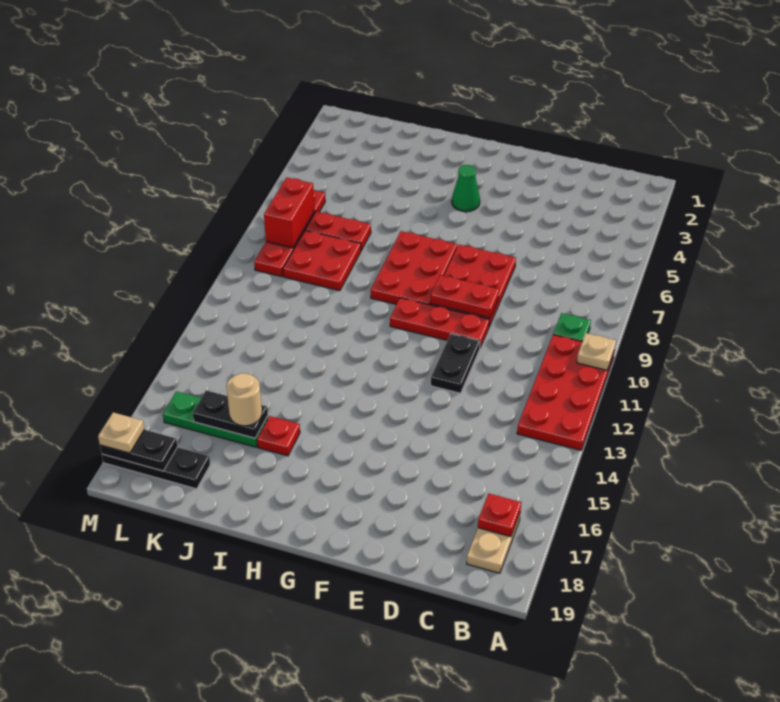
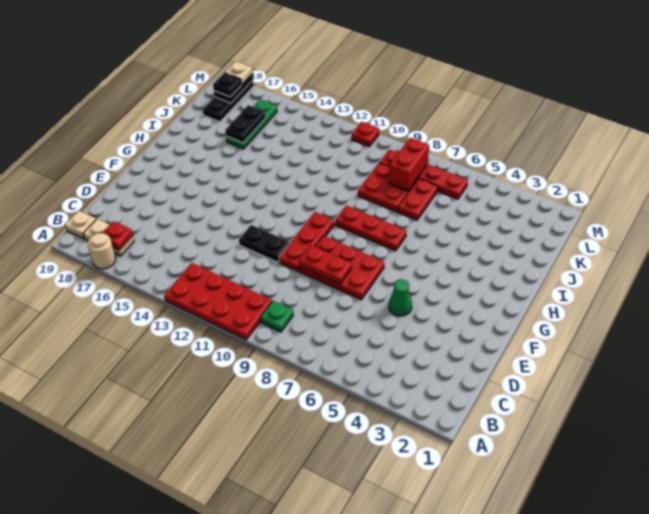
tan plate A10 level 2 -> tan plate B19 level 1
red plate E9:F9 level 2 -> red plate E8:E9 level 2
green cone G4 level 1 -> green cone E5 level 1
red plate G7:H9 level 1 -> red plate H7:H9 level 1
red plate I16 level 1 -> red plate M11 level 1
tan round brick J16 level 3 -> tan round brick A17 level 1
red brick L7:L8 level 2 -> red brick K8:L8 level 2
none -> black plate L18 level 3

